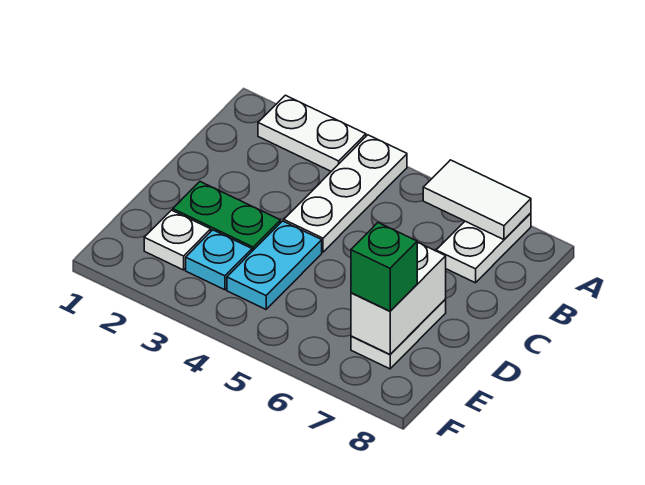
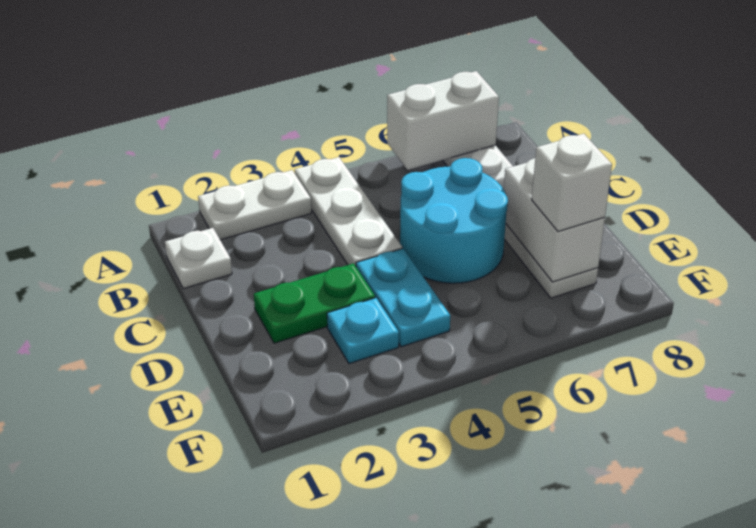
white tile A6:A7 level 2 -> white brick A6:A7 level 2
none -> cyan round brick C5:D6 level 1
white plate E2 level 1 -> white plate B1 level 1
green brick E7 level 3 -> white brick E7 level 3

